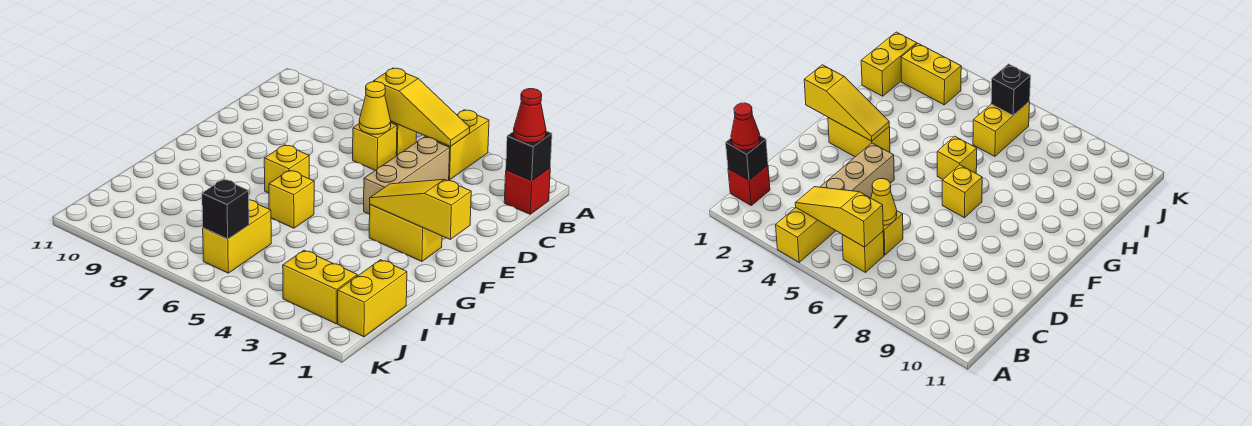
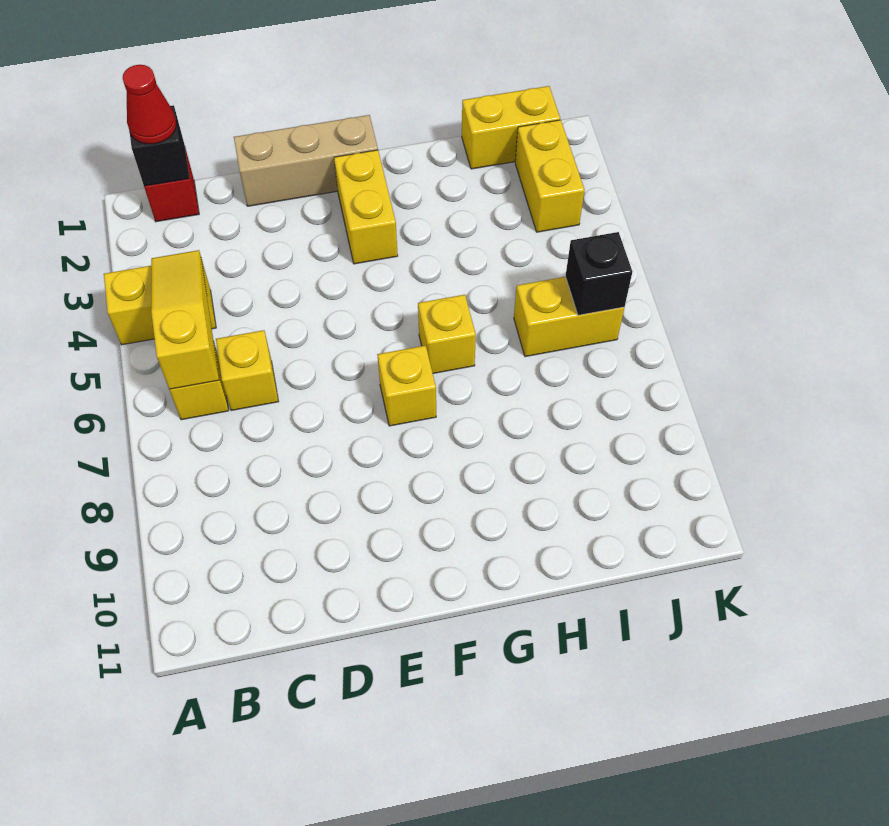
tan brick C4:E4 level 1 -> tan brick D1:F1 level 1
yellow cone C6 level 2 -> none
yellow slope F1:F3 level 2 top 1 -> none

